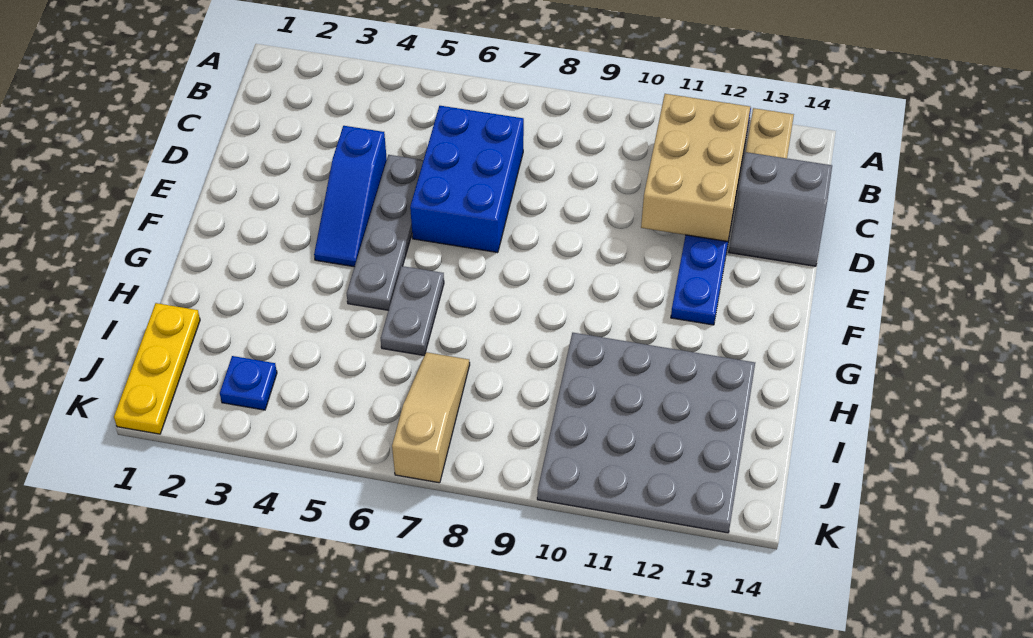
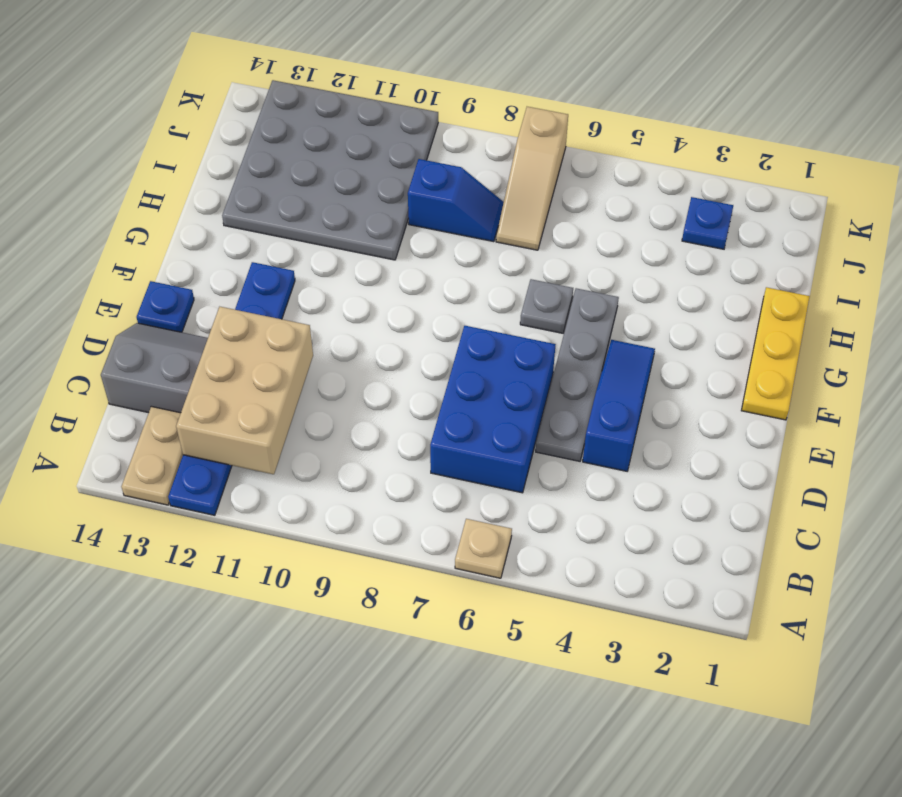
none -> tan plate A6 level 1
none -> blue plate E14 level 1
grey plate G6:H6 level 1 -> grey plate G6 level 1
yellow plate I1:K1 level 1 -> yellow plate F1:H1 level 1
none -> blue slope I8:I9 level 1 top 9

